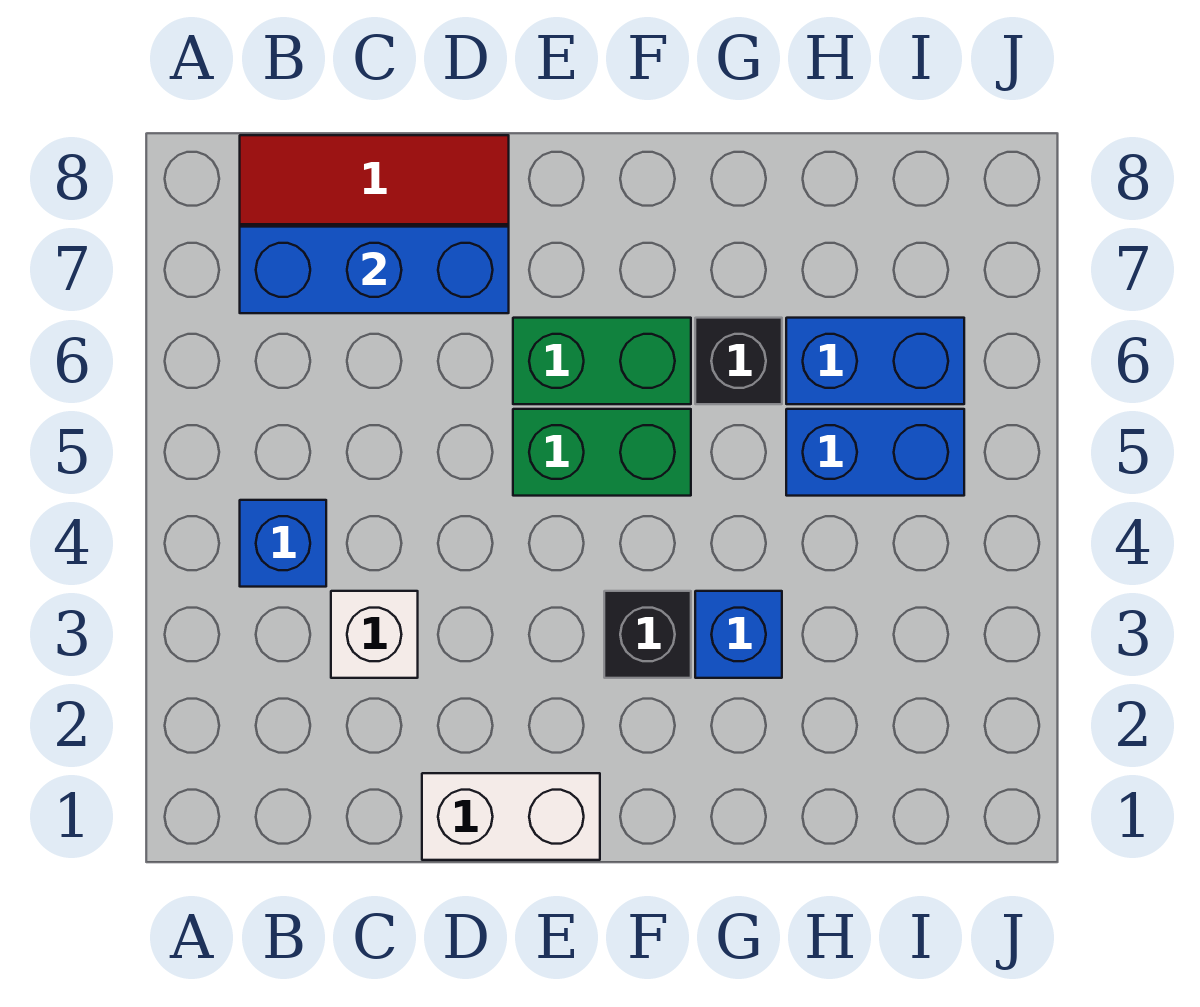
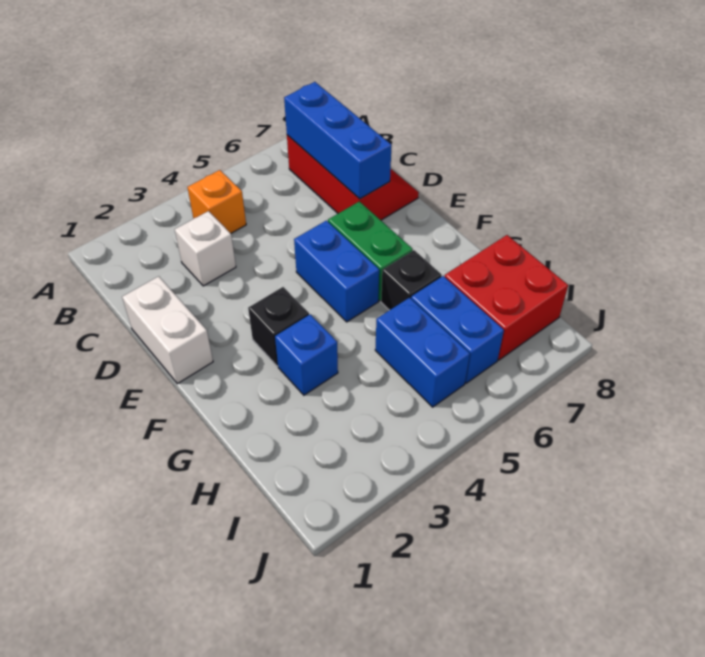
blue brick B4 level 1 -> orange brick B4 level 1
green brick E5:F5 level 1 -> blue brick E5:F5 level 1
none -> red brick H7:I8 level 1

